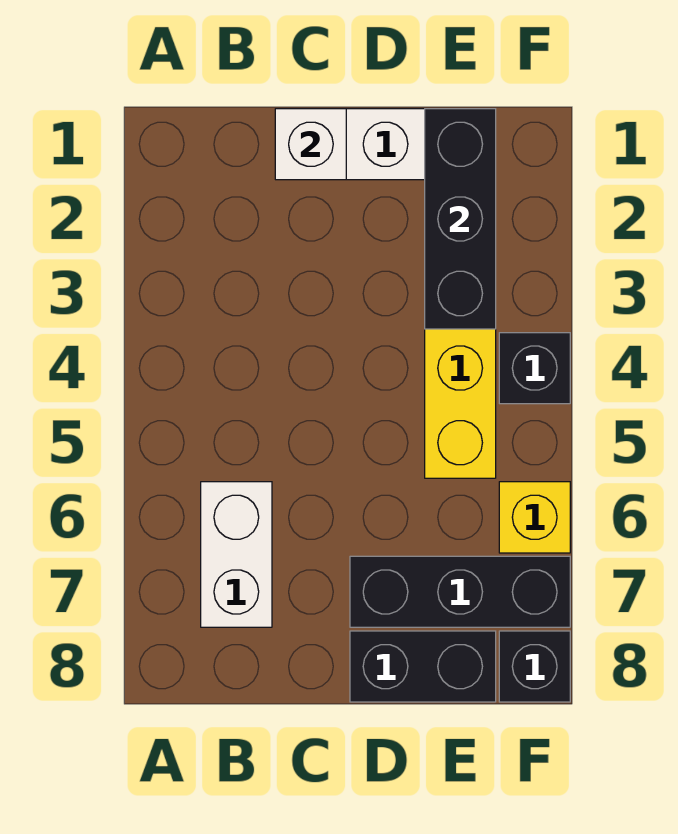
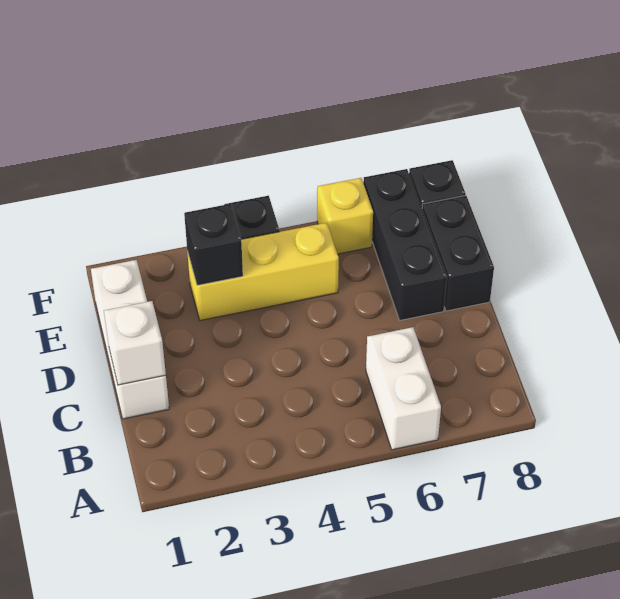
white brick B6:B7 level 1 -> white brick A6:B6 level 1
black brick E1:E3 level 2 -> black brick E3 level 2

